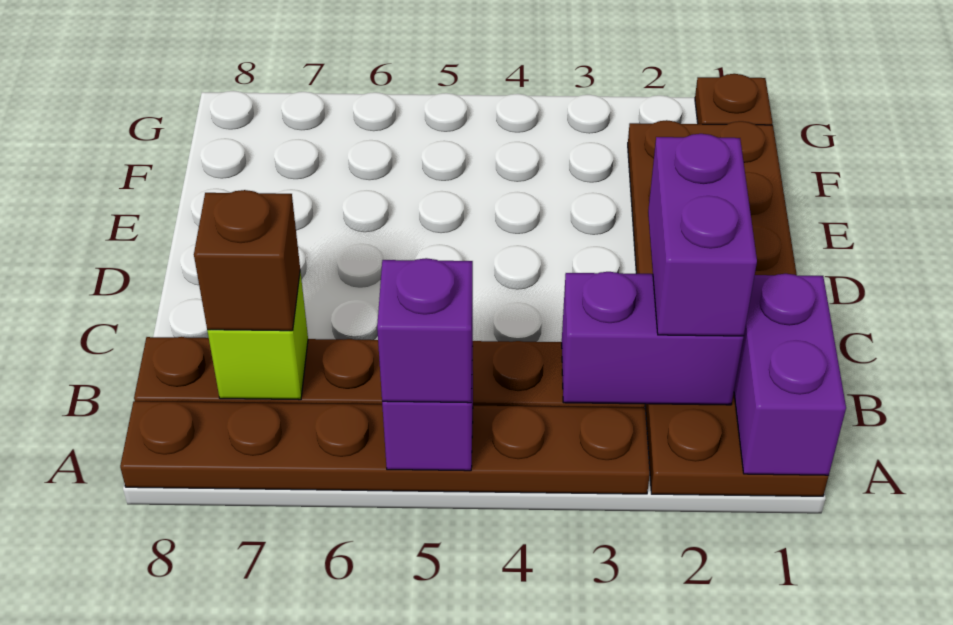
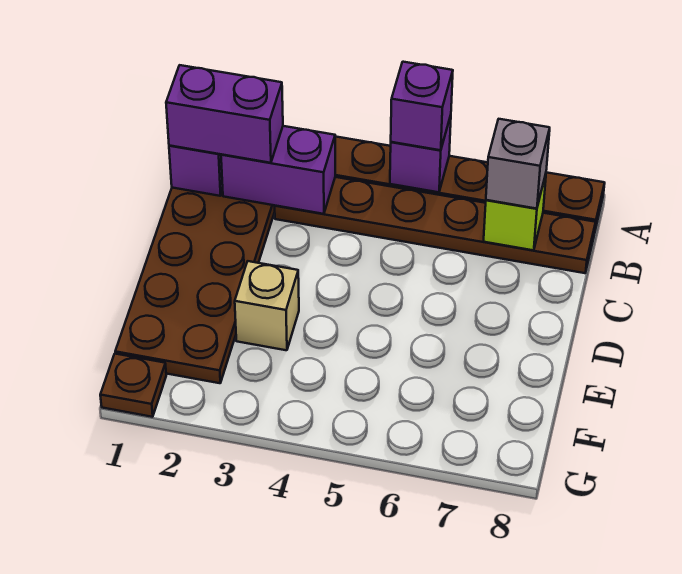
purple brick B2:C2 level 3 -> purple brick B1:B2 level 3
brown brick B7 level 3 -> grey brick B7 level 3
none -> tan brick E3 level 1

